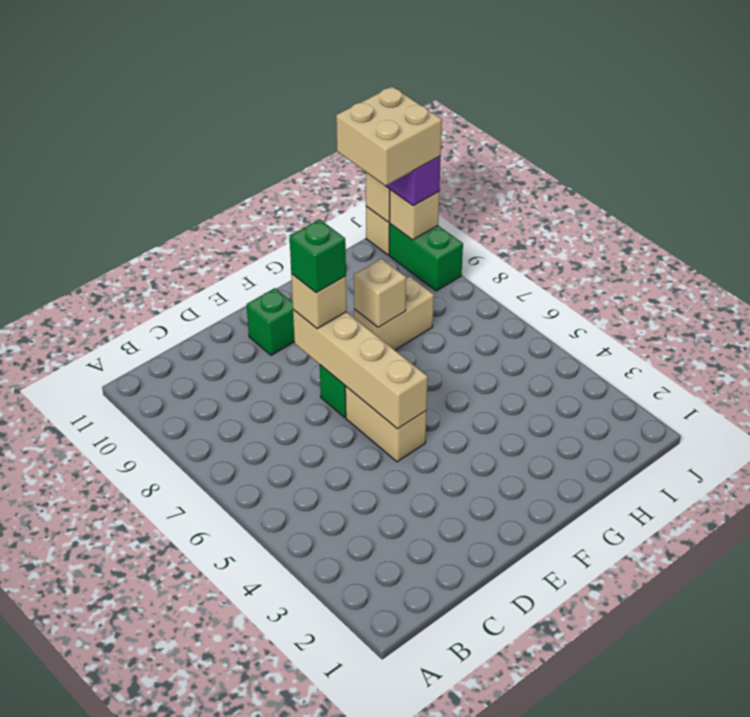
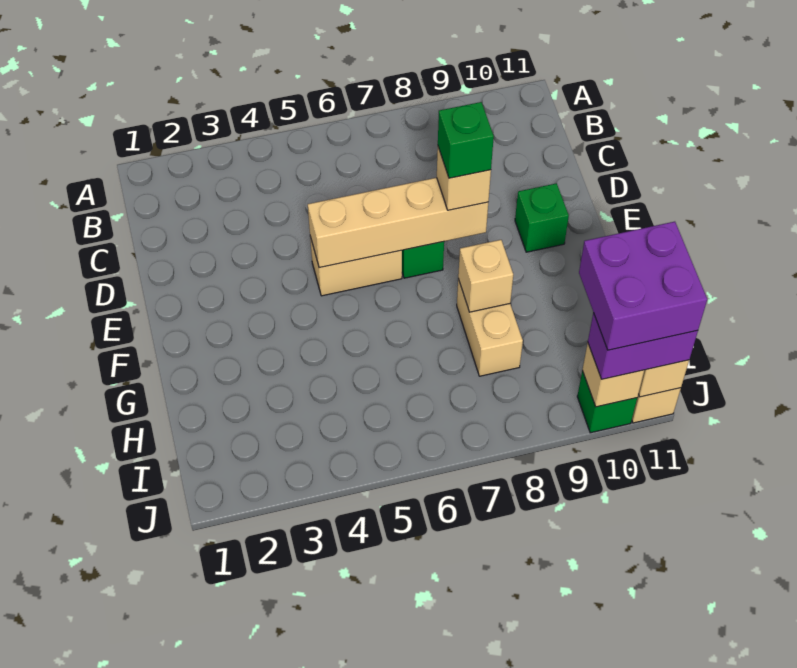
tan brick I10:J11 level 4 -> purple brick I10:J11 level 4
green brick J9:J10 level 1 -> green brick J10 level 1

